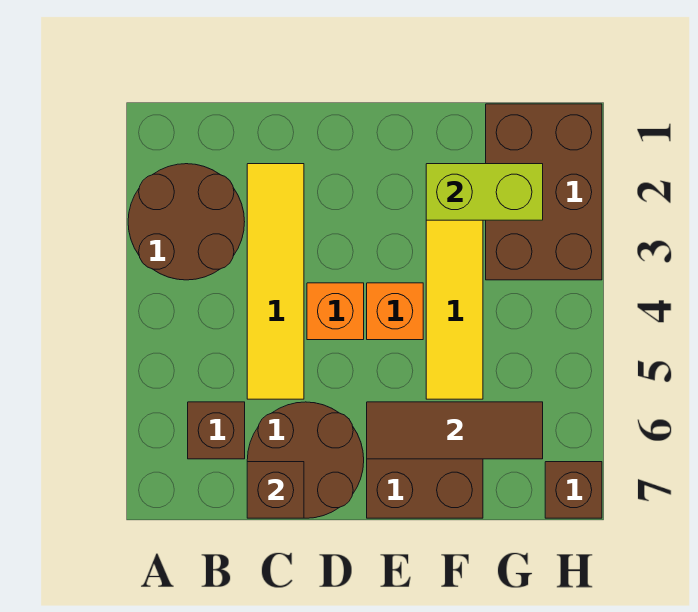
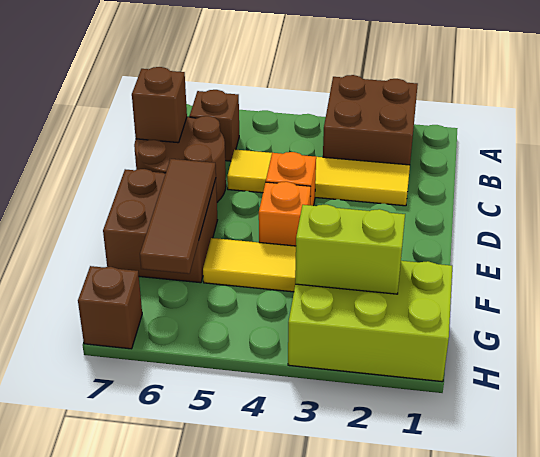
brown round brick A2:B3 level 1 -> brown brick A2:B3 level 1
lime brick F2:G2 level 2 -> lime brick G2:G3 level 2
brown brick G1:H3 level 1 -> lime brick G1:H3 level 1

